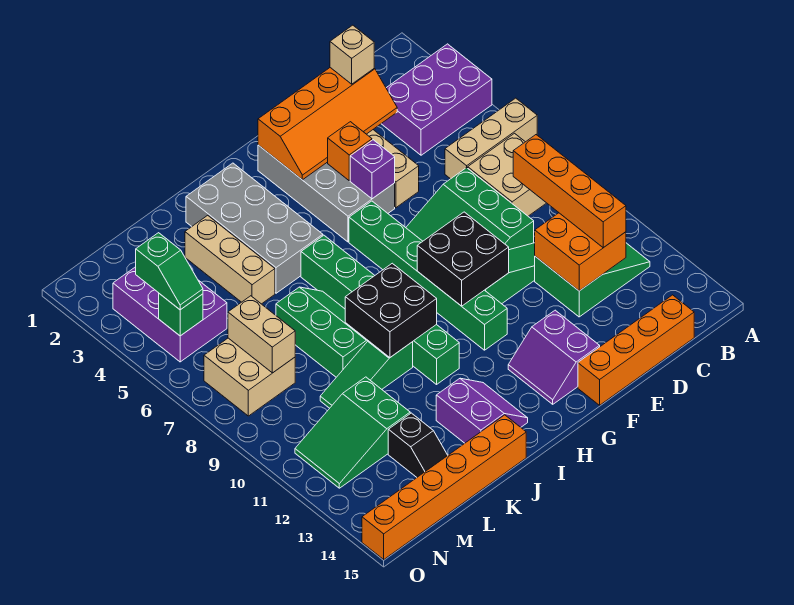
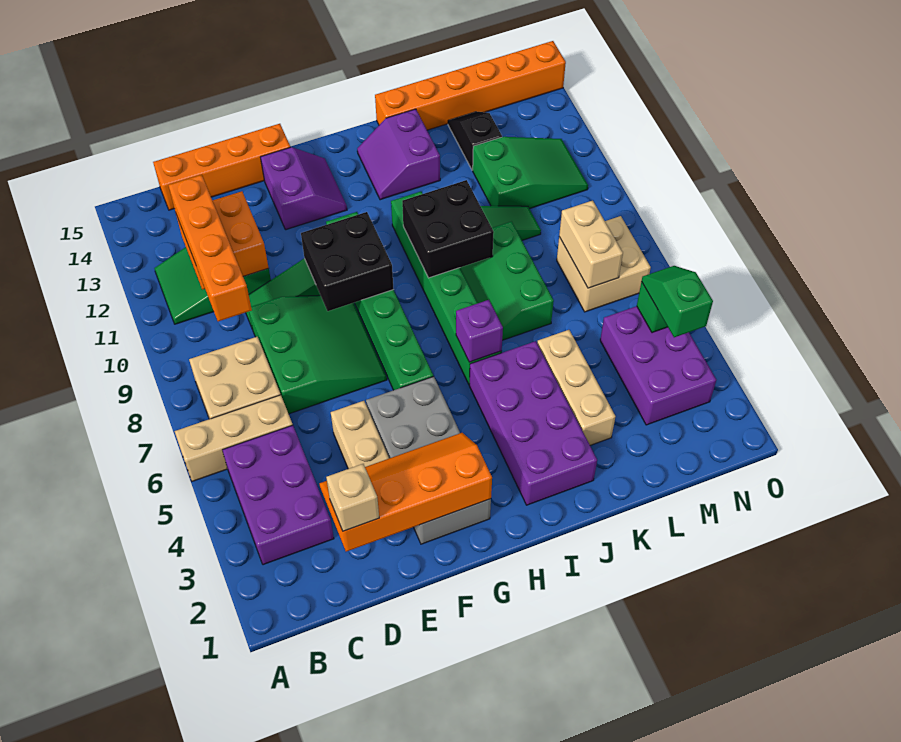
purple brick A3:C4 level 1 -> purple brick B3:C5 level 1
orange brick F4 level 2 -> none
purple brick F5 level 2 -> purple brick I6 level 2
grey brick I2:J5 level 1 -> purple brick I2:J5 level 1

